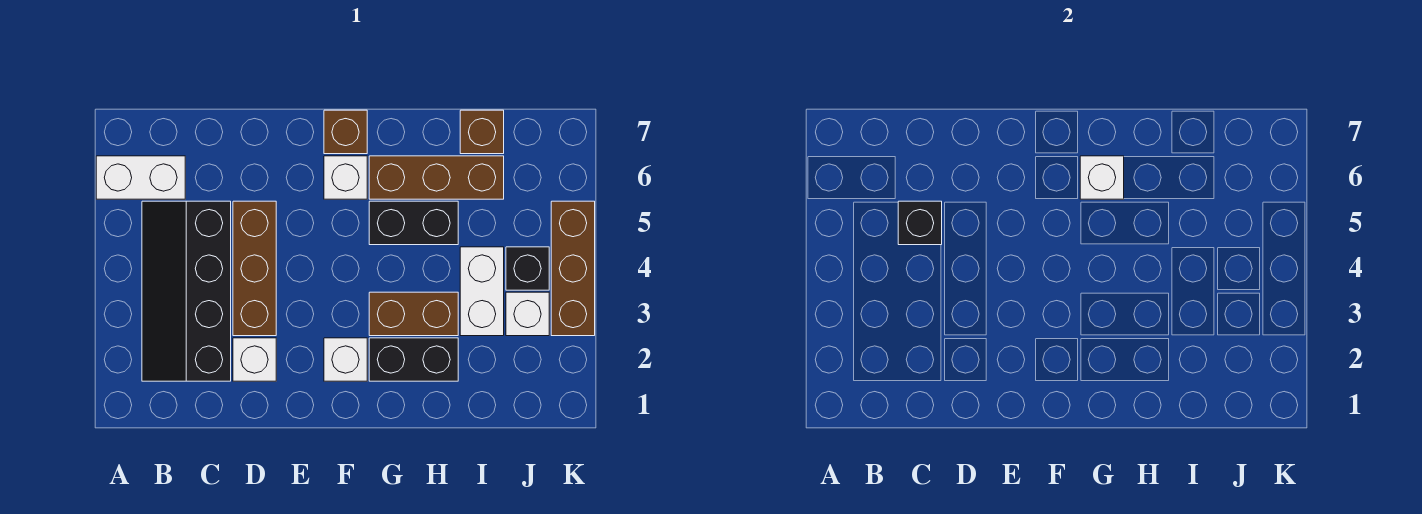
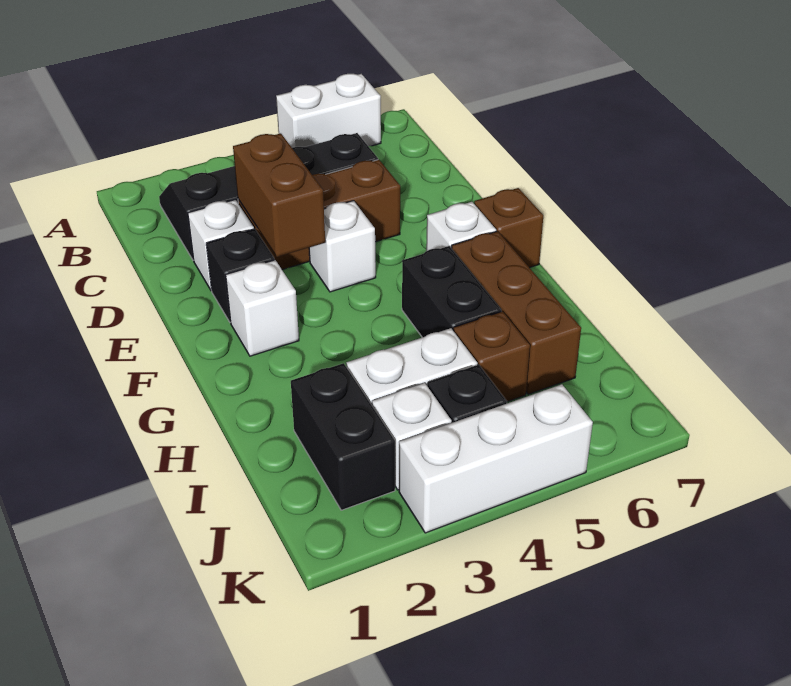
white brick A6:B6 level 1 -> white brick A5:A6 level 1
black brick C5 level 2 -> black brick E2 level 1
black brick G2:H2 level 1 -> black brick I2:J2 level 1
brown brick G3:H3 level 1 -> brown brick D3:E3 level 2
white brick G6 level 2 -> white brick E4 level 1
brown brick I7 level 1 -> brown brick I5 level 1
brown brick K3:K5 level 1 -> white brick K3:K5 level 1

